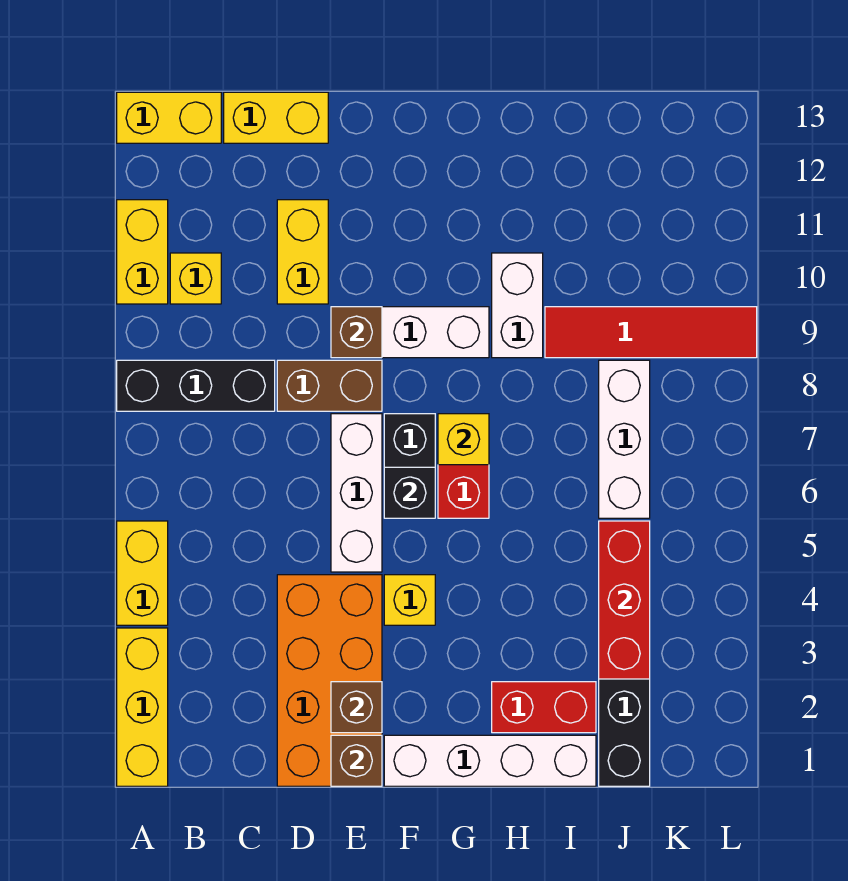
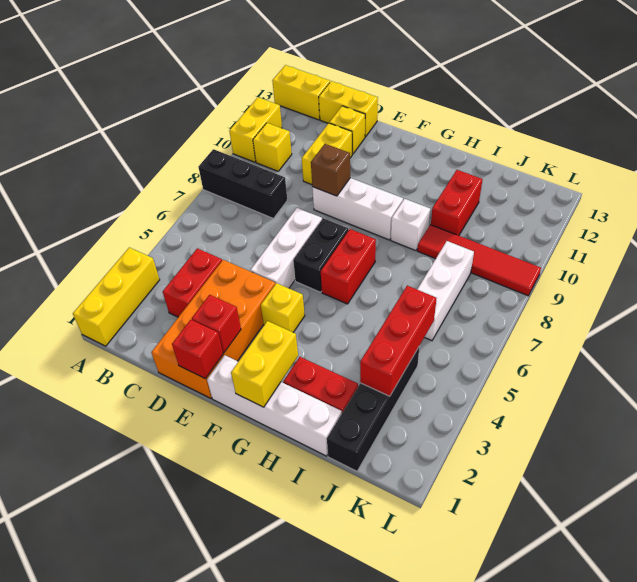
yellow brick A4:A5 level 1 -> yellow brick G1:G2 level 2
none -> red brick C3:C4 level 1
brown brick D8:E8 level 1 -> none
brown brick E1 level 2 -> red brick E1 level 2
brown brick E2 level 2 -> red brick E2 level 2
black brick F6 level 2 -> none
yellow brick G7 level 2 -> yellow brick D12 level 1
white brick H9:H10 level 1 -> white brick H9 level 1
none -> red brick I10:I11 level 1

